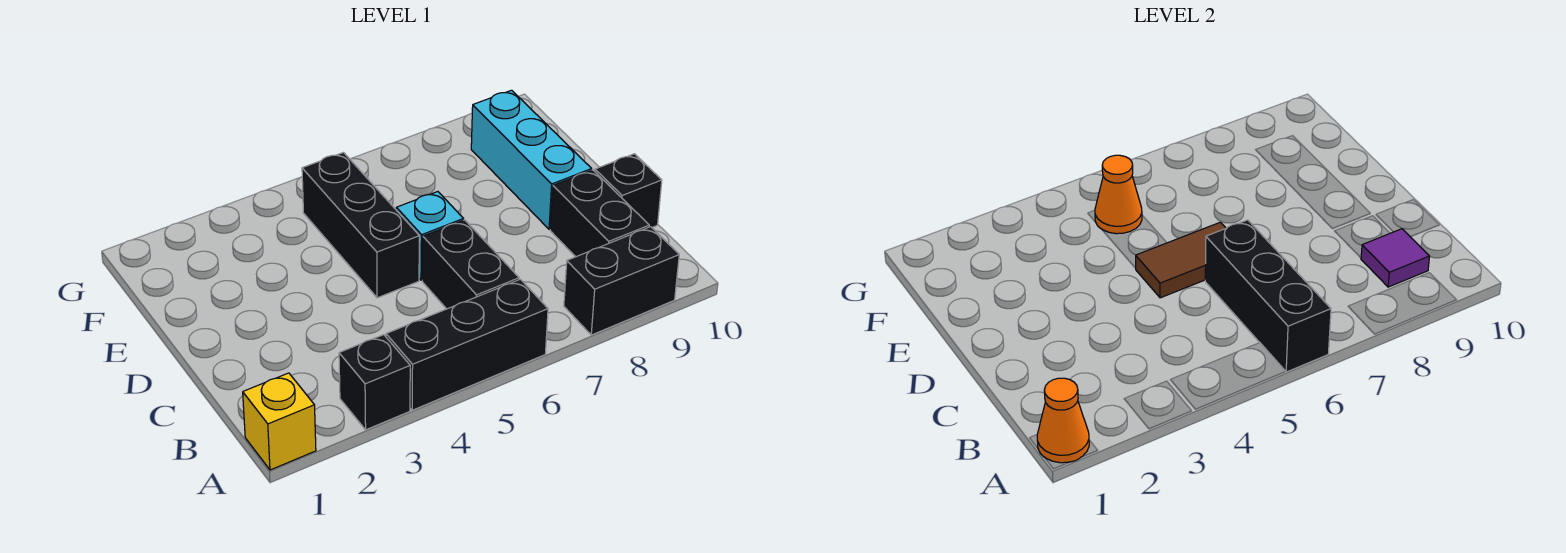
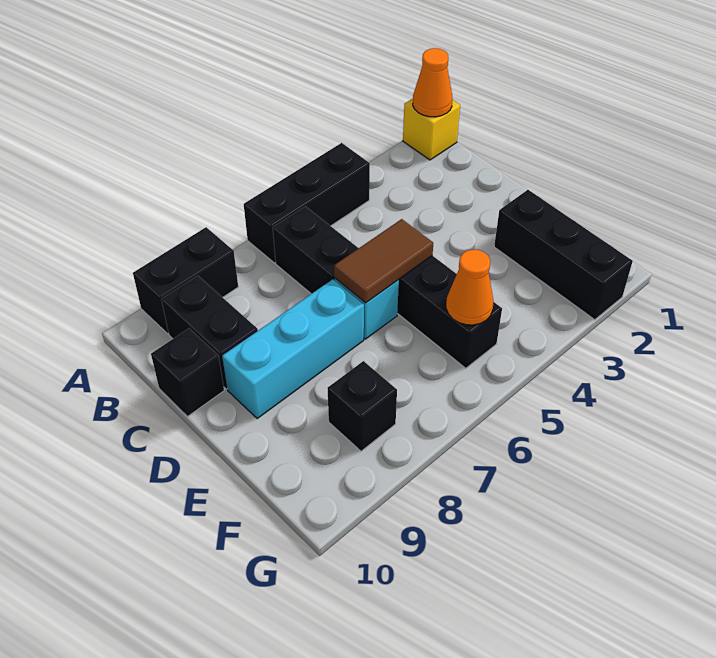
black brick A3 level 1 -> black brick F8 level 1
black brick A6:C6 level 2 -> black brick E2:G2 level 1
purple tile B9 level 2 -> none
cyan brick D9:F9 level 1 -> cyan brick D7:D9 level 1

